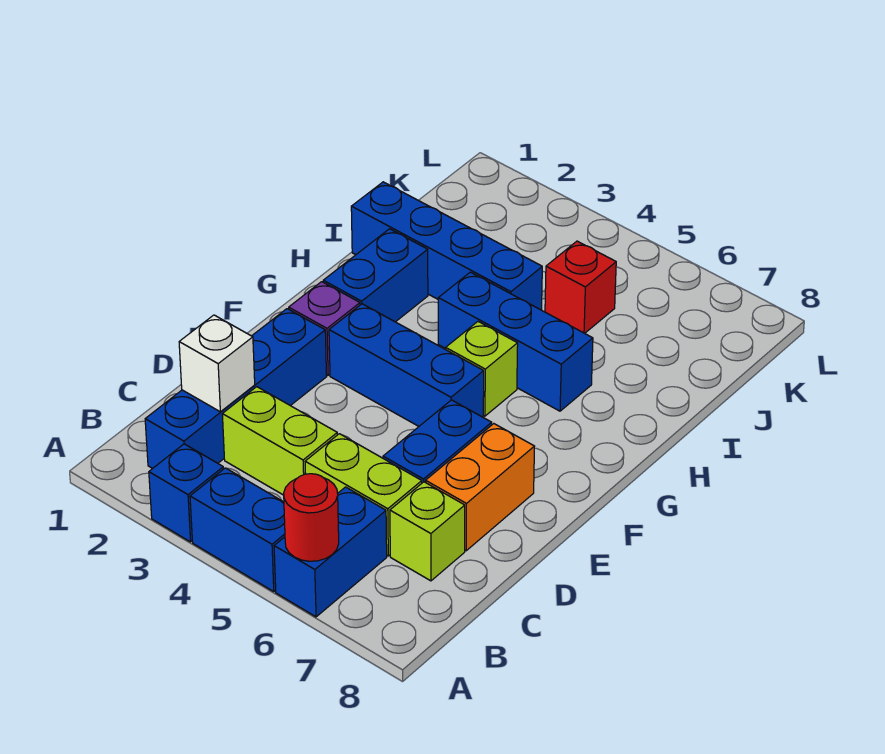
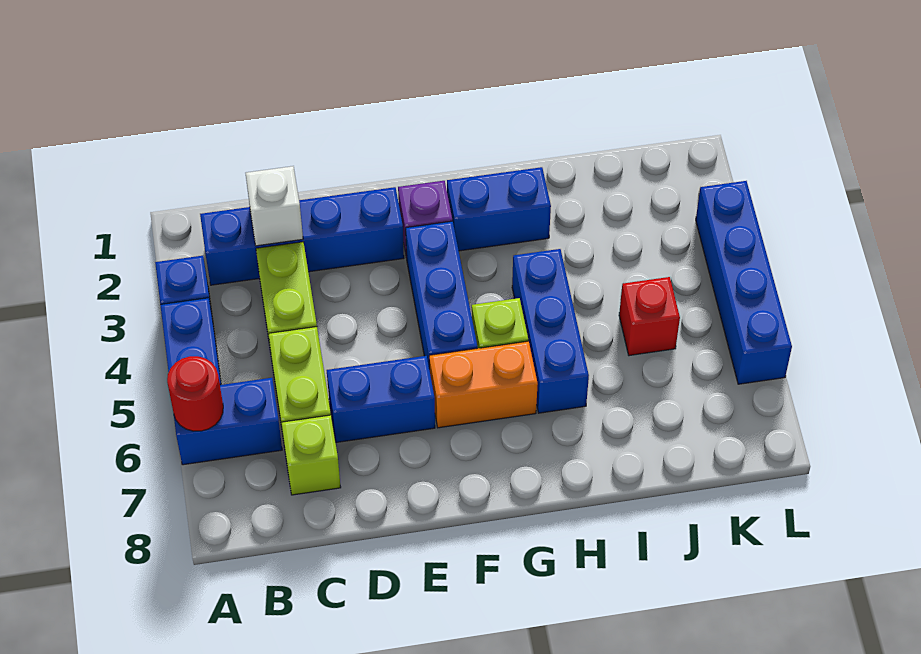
orange brick D7:E7 level 1 -> orange brick F6:G6 level 1
blue brick I1:I4 level 1 -> blue brick L3:L6 level 1

